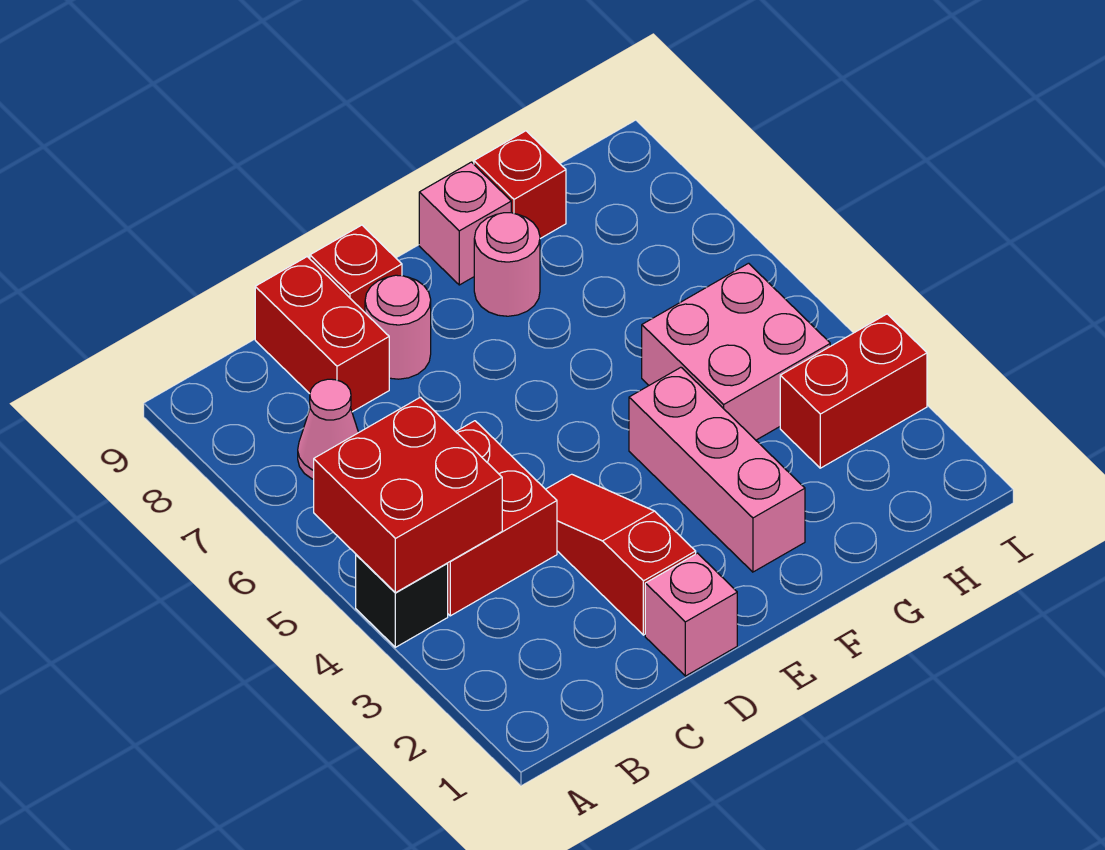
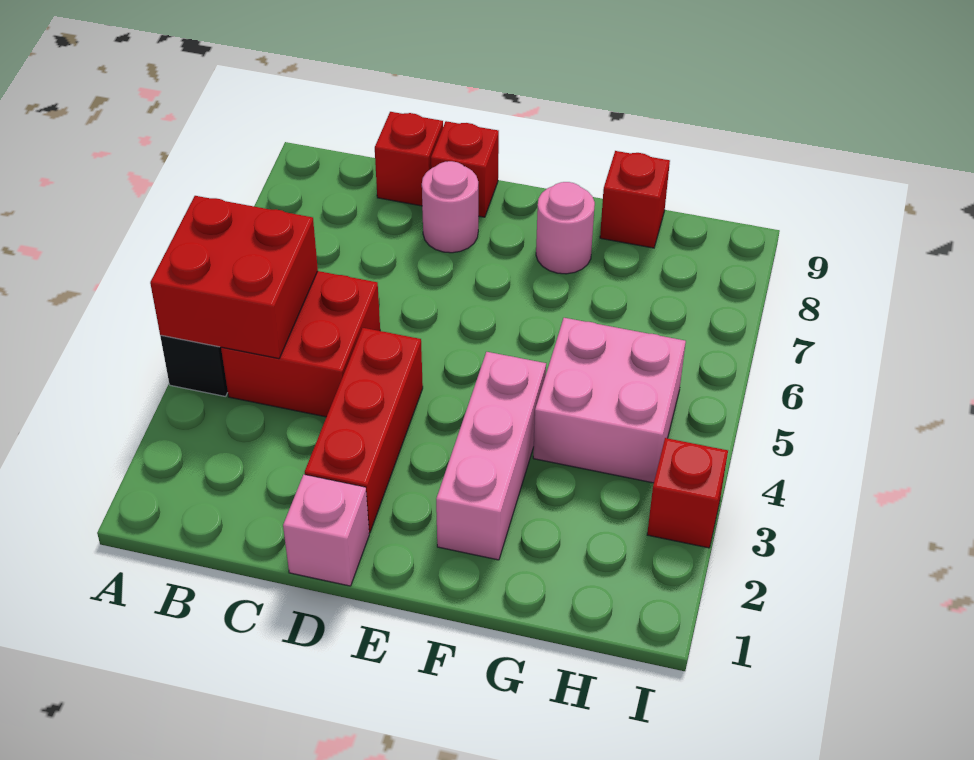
pink cone B7 level 1 -> none
red brick C8:C9 level 1 -> red brick C9 level 1
red slope D2:D4 level 1 top 2 -> red brick D2:D4 level 1
pink brick F9 level 1 -> none
red brick H3:I3 level 1 -> red brick I3 level 1

